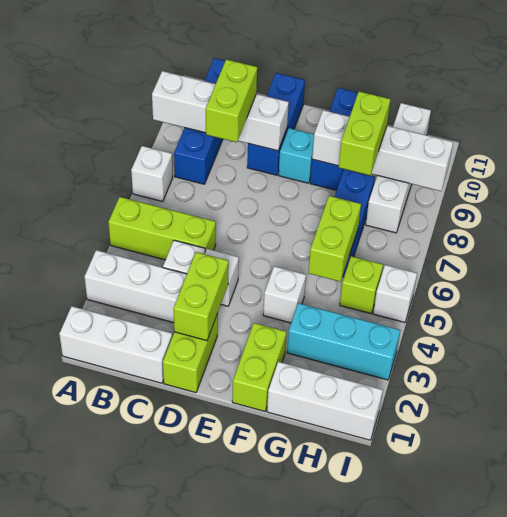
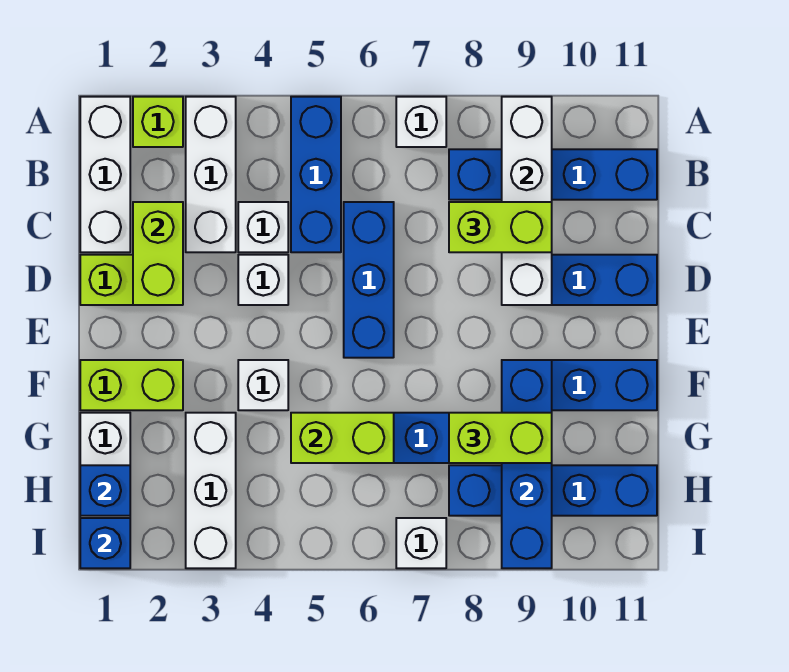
lime brick A5:C5 level 1 -> blue brick A5:C5 level 1
none -> blue brick C6:E6 level 1
lime brick D2:D3 level 2 -> lime brick C2:D2 level 2
cyan brick E9 level 1 -> none
white brick F9:I9 level 2 -> blue brick F9:I9 level 2
cyan brick G3:I3 level 1 -> white brick G3:I3 level 1
none -> blue brick H1 level 2
lime brick H5 level 1 -> lime brick A2 level 1
white brick H8:H11 level 1 -> blue brick H8:H11 level 1
none -> blue brick I1 level 2
white brick I5 level 1 -> white brick I7 level 1

